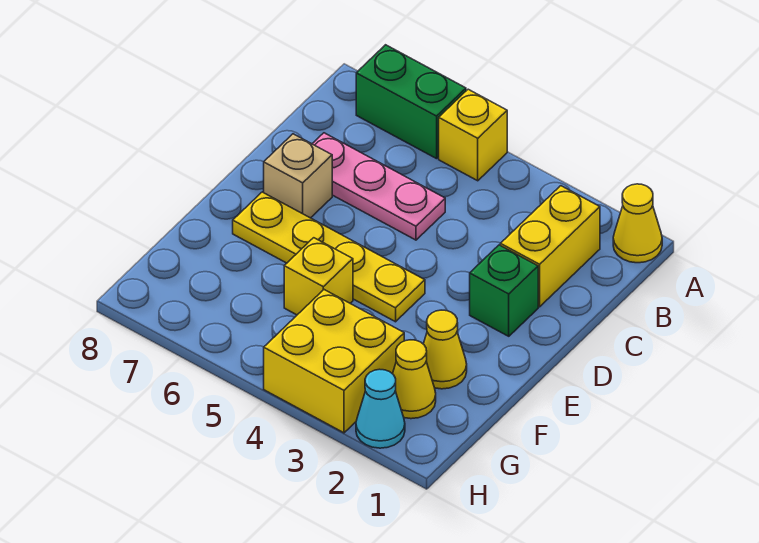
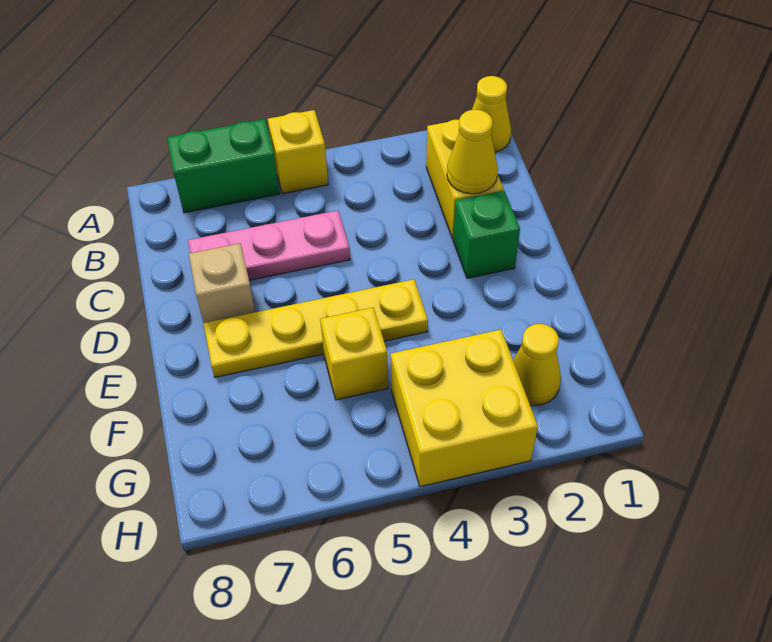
yellow cone F2 level 1 -> yellow cone C2 level 2
cyan cone H2 level 1 -> none

